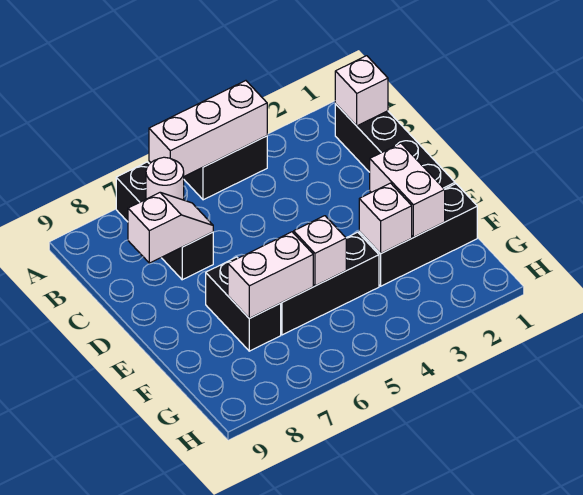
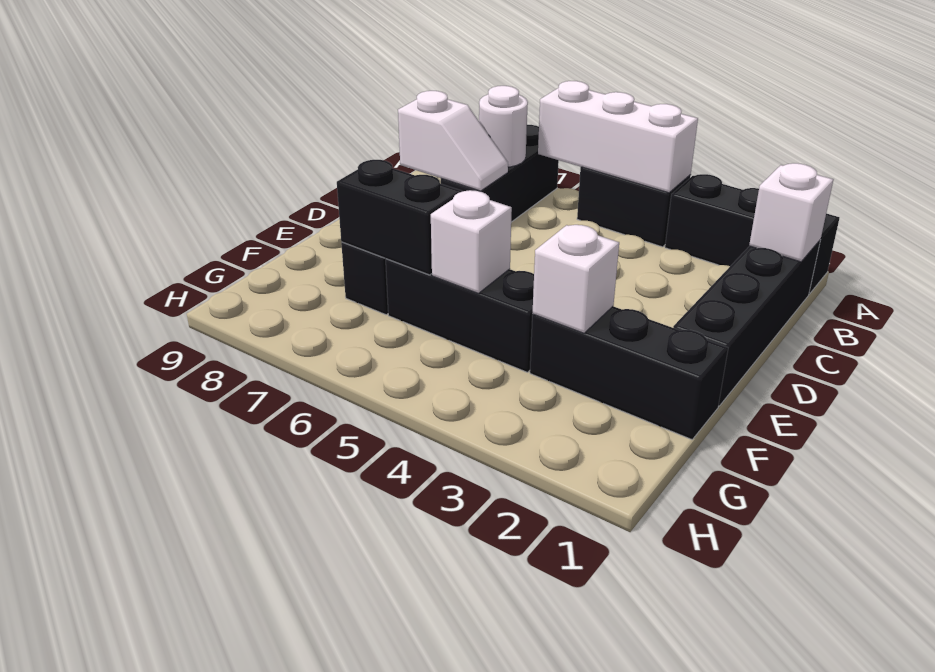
none -> black brick A1:A3 level 1
white brick E2:F2 level 2 -> none
white brick F6:F7 level 2 -> black brick F6:F7 level 2

